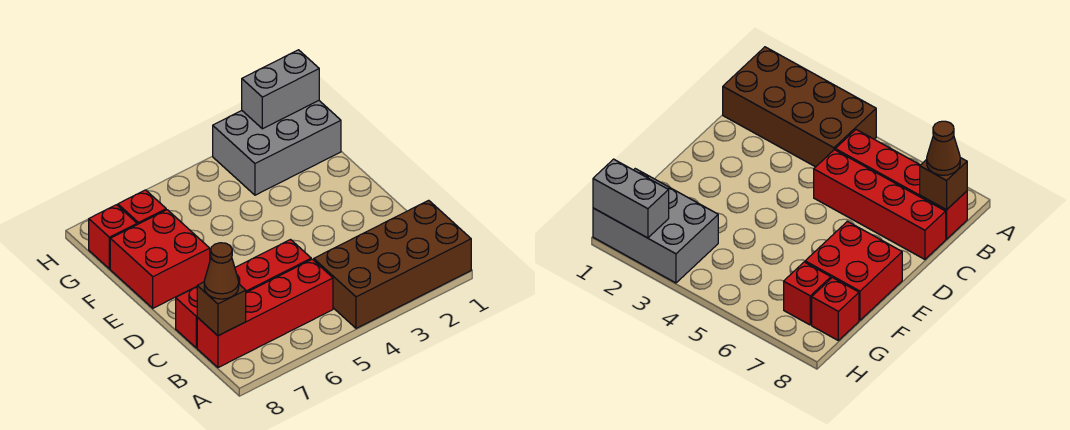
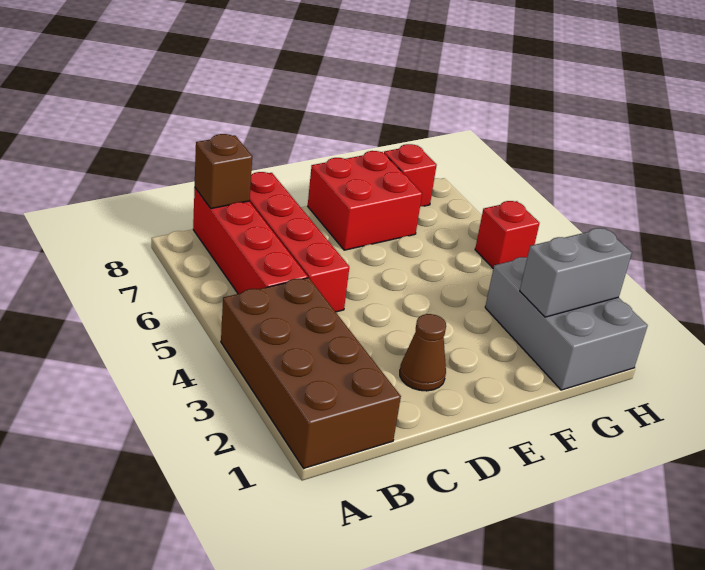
brown cone B8 level 3 -> brown cone D2 level 1
red brick G7 level 1 -> red brick H5 level 1
grey brick H1:H2 level 2 -> grey brick G2:H2 level 2

